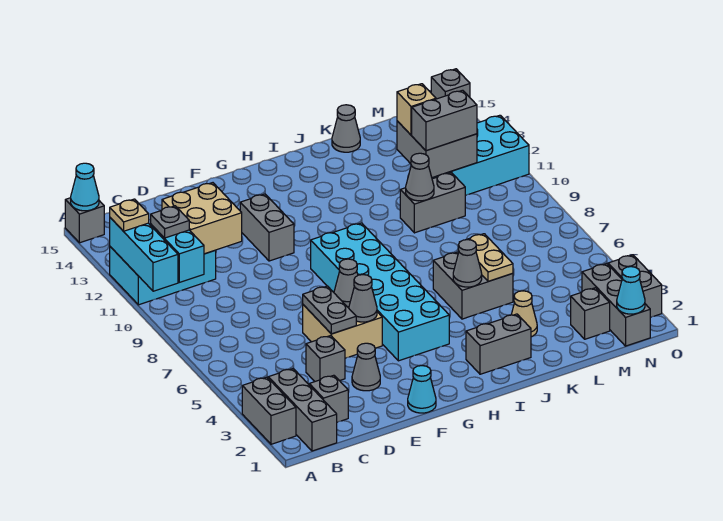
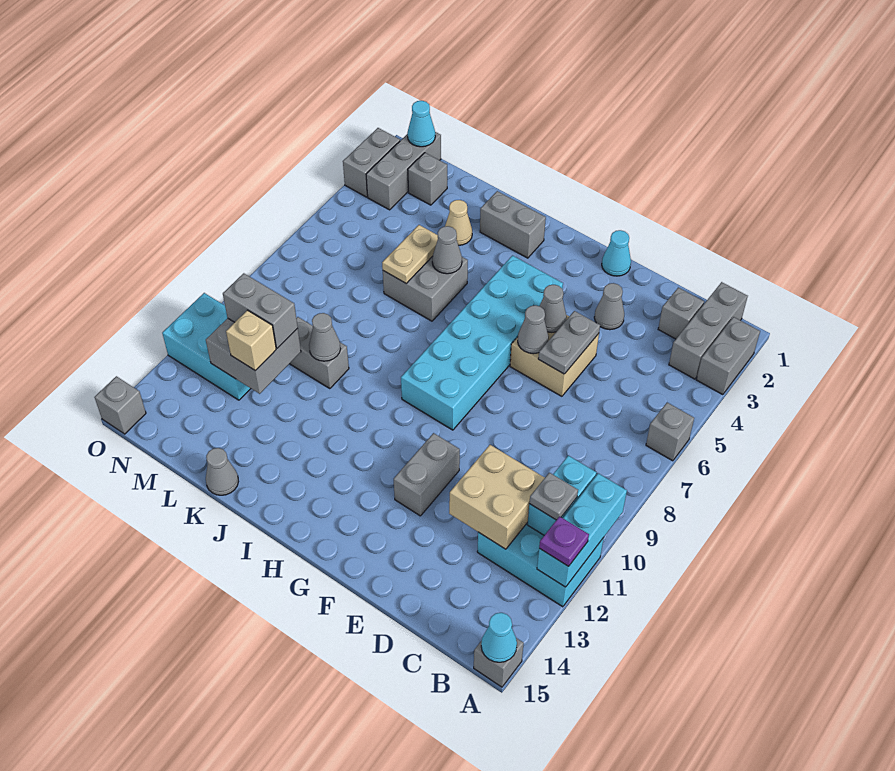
tan plate A12 level 3 -> purple plate A12 level 3
grey brick D4 level 1 -> grey brick A6 level 1

